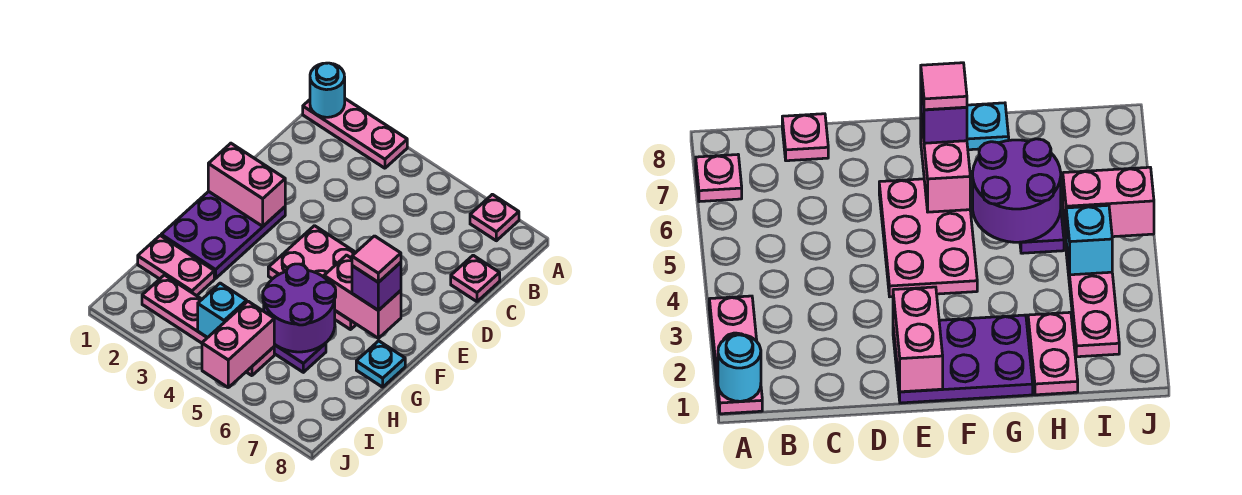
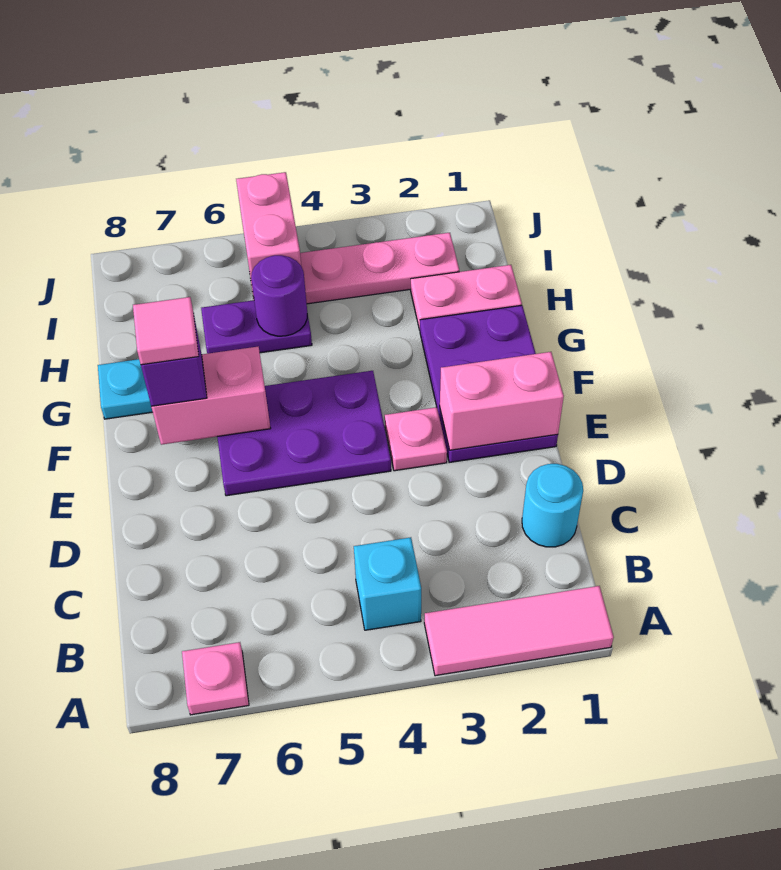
pink plate A1:A3 level 1 -> pink tile A1:A3 level 1
cyan round brick A1 level 2 -> cyan round brick C1 level 1
pink plate C8 level 1 -> pink plate E3 level 1
pink plate E4:F6 level 1 -> purple plate E4:F6 level 1
purple round brick G5:H6 level 2 -> purple round brick H5 level 2
cyan brick I4 level 2 -> cyan brick B4 level 1

